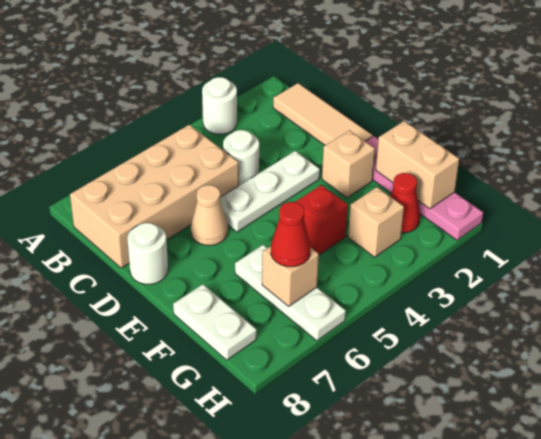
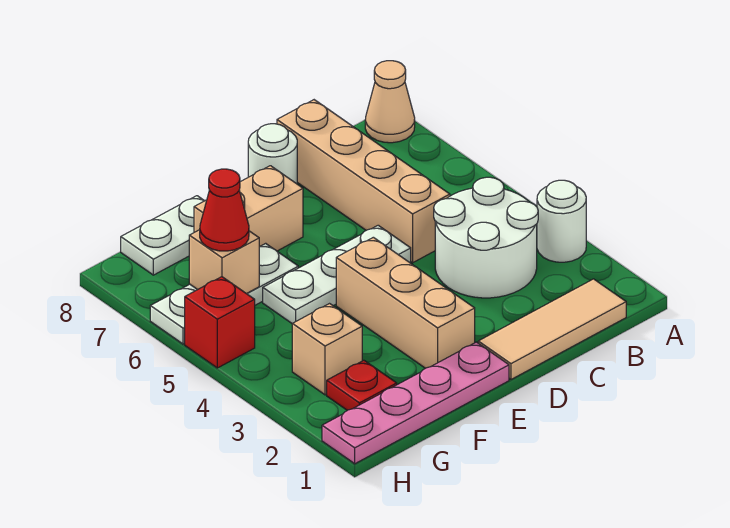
tan brick B5:C8 level 1 -> tan brick C5:C8 level 1
white round brick C4 level 1 -> white round brick B3:C4 level 1
white plate D3:D5 level 1 -> white plate D5:F5 level 1
tan cone D6 level 1 -> tan cone A8 level 1
tan brick E2 level 1 -> tan brick E2:E4 level 1
tan brick F1:G1 level 2 -> tan brick E7:F7 level 1
red brick F4 level 1 -> red brick H5 level 1
red cone G2 level 1 -> red plate G2 level 1

